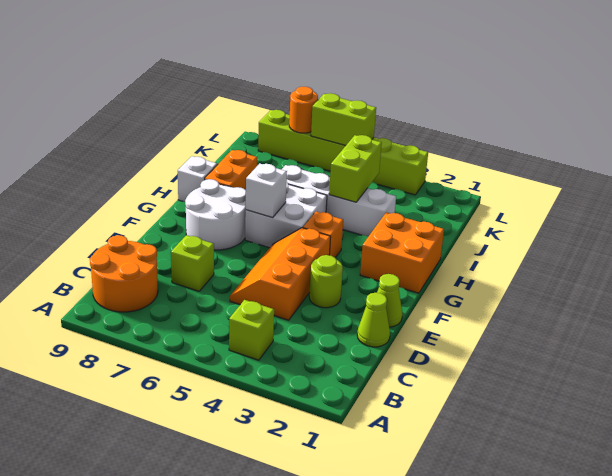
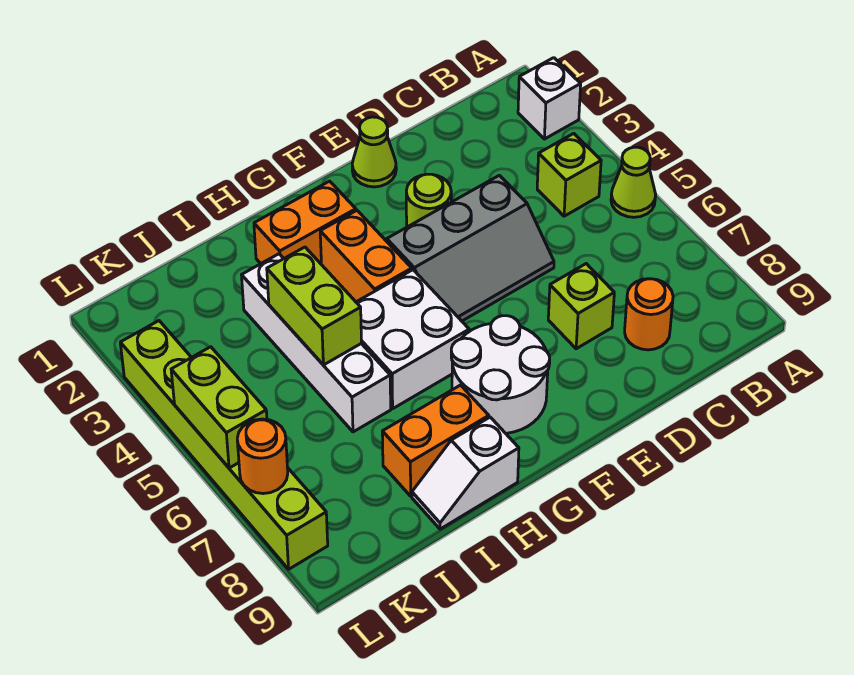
orange round brick B8:C9 level 1 -> orange round brick C8 level 1
lime cone D1 level 1 -> lime cone A5 level 1
orange slope D4:F5 level 1 top 4 -> grey slope D4:F5 level 1 top 4
orange brick G1:H2 level 1 -> orange brick G2:H2 level 1
orange brick G4 level 1 -> orange brick G3:G4 level 1
white brick G6 level 2 -> white brick A2 level 1
lime brick I4:J4 level 2 -> lime brick I4:I5 level 2

